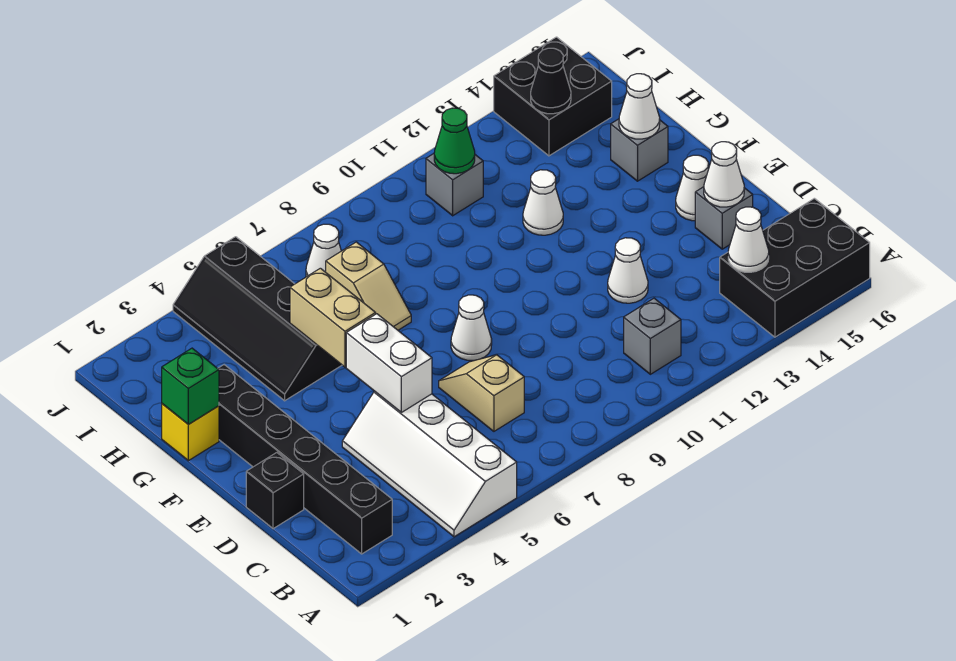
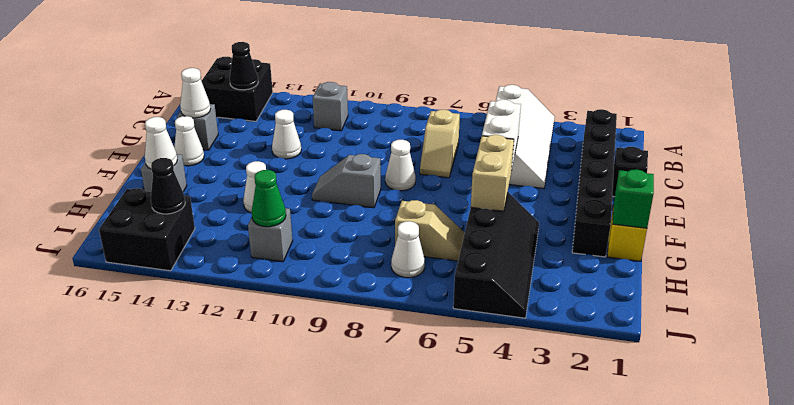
black brick A14:B16 level 1 -> black brick A14:B15 level 1
white cone B14 level 2 -> black cone B14 level 2
none -> grey slope F9:F10 level 1 top 9
tan slope G7:H7 level 1 top H -> tan slope H6:H7 level 1 top 7

